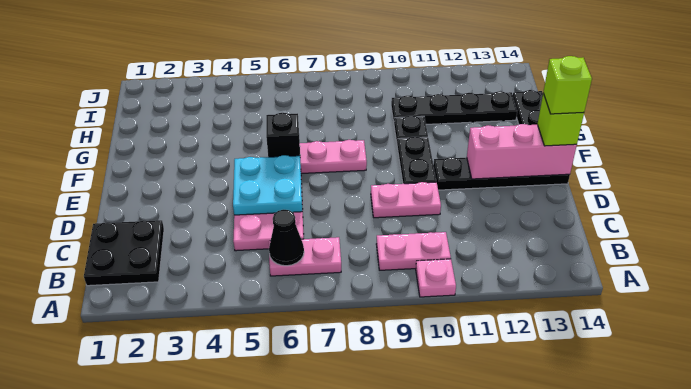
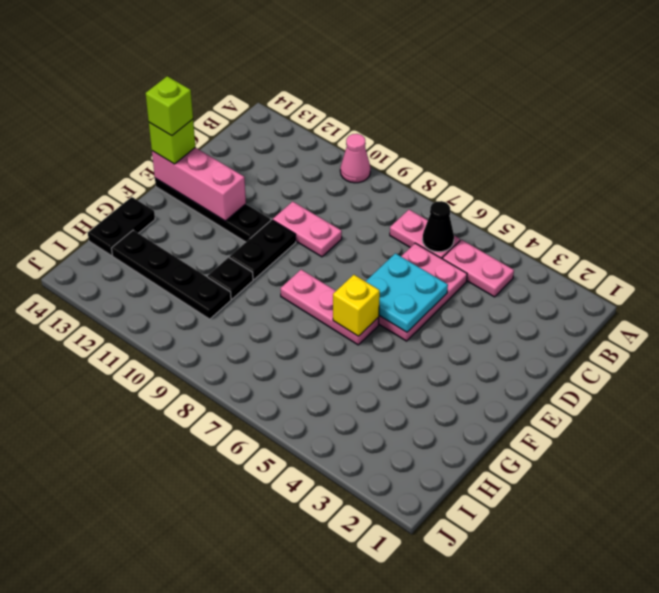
pink plate A10 level 1 -> pink cone A10 level 1
black plate B1:C2 level 1 -> none
pink plate B9:B10 level 1 -> pink plate B4:B5 level 1
black brick F6 level 2 -> yellow brick F6 level 2

